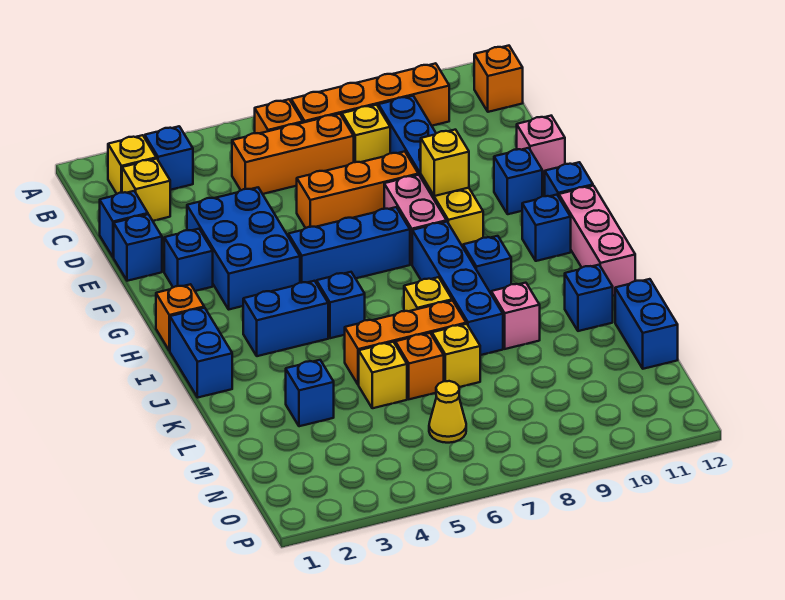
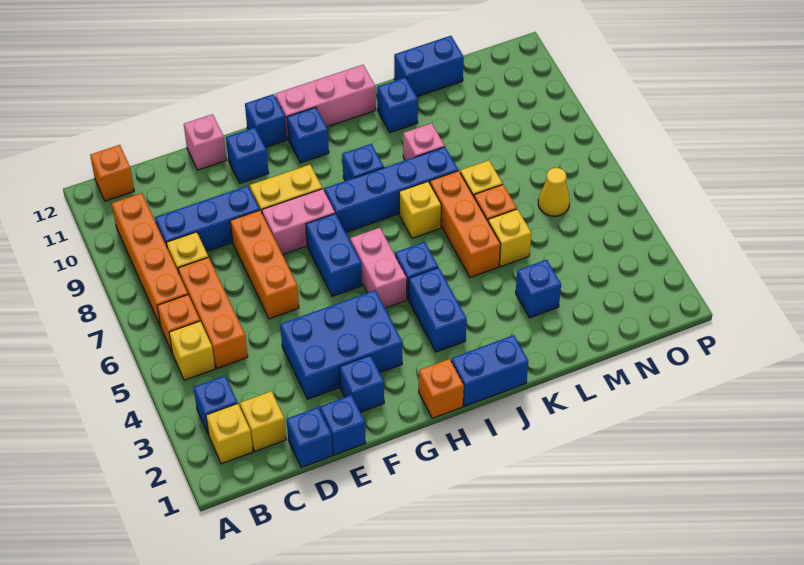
yellow brick F9 level 2 -> yellow brick B5 level 1
blue brick G5:G7 level 1 -> blue brick G6:G7 level 1
none -> pink brick H5:H6 level 1

